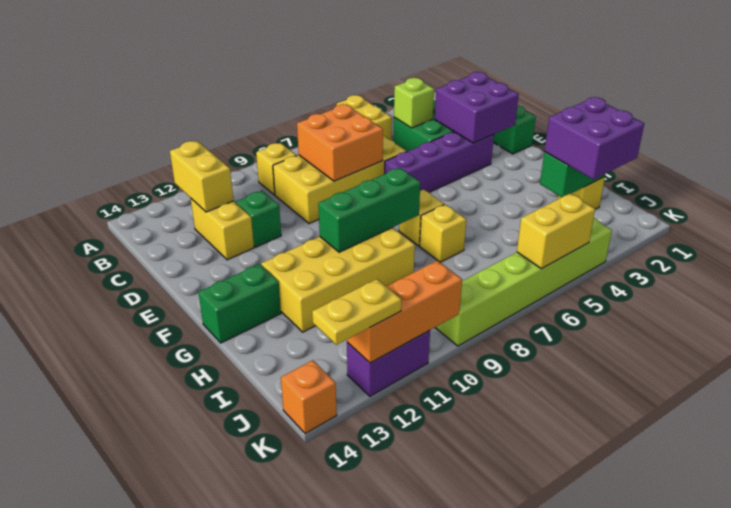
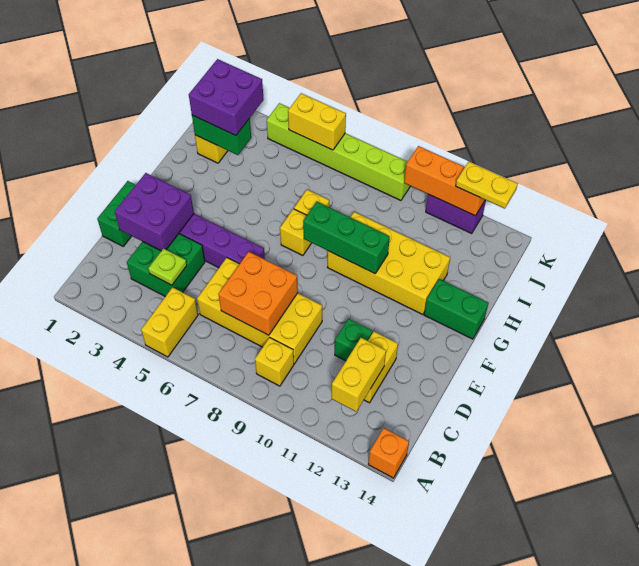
lime brick C4 level 2 -> lime plate C4 level 2
orange brick K14 level 1 -> orange brick A14 level 1

